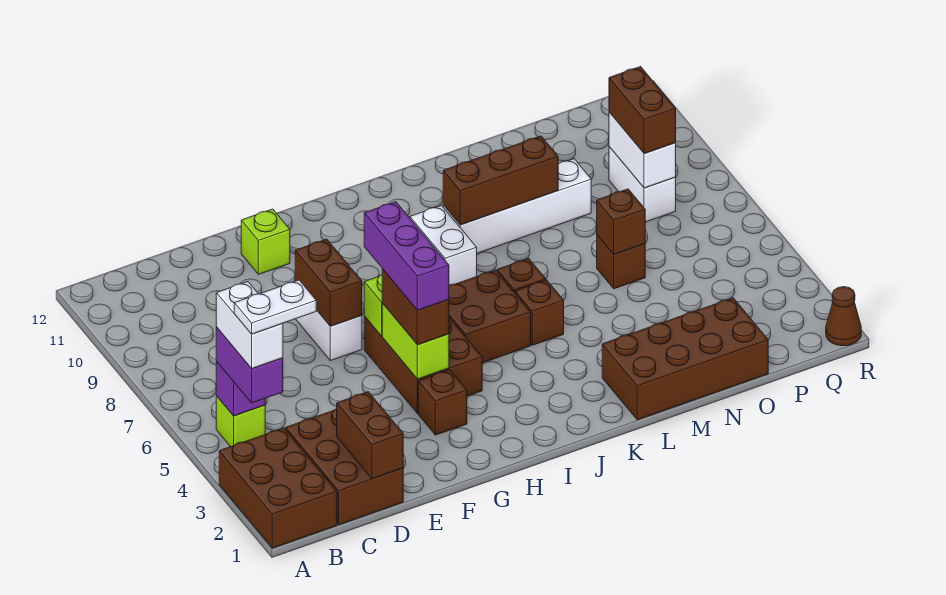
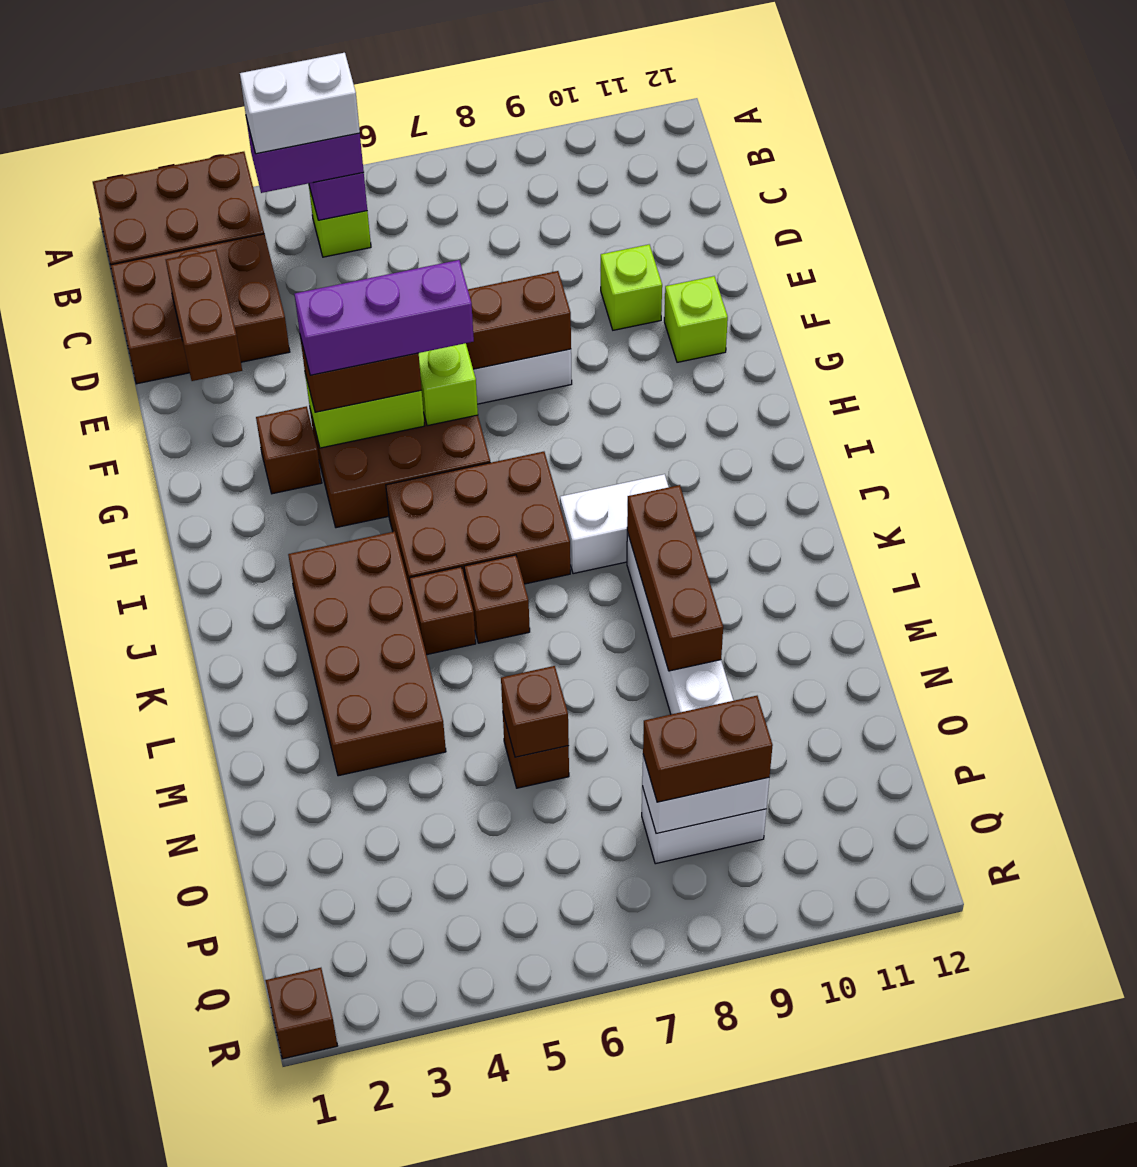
white plate B4:C4 level 5 -> none
brown brick D1:D2 level 2 -> brown brick D2:E2 level 2
none -> lime brick E10 level 1
brown brick I5:J6 level 1 -> brown brick I5:J7 level 1
brown brick L1:O2 level 1 -> brown brick J3:M4 level 1
brown cone R1 level 1 -> brown brick R1 level 1

